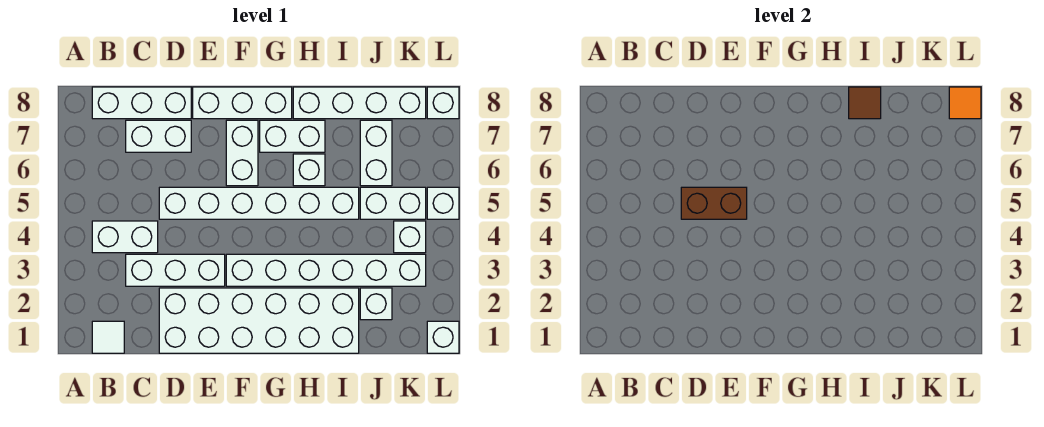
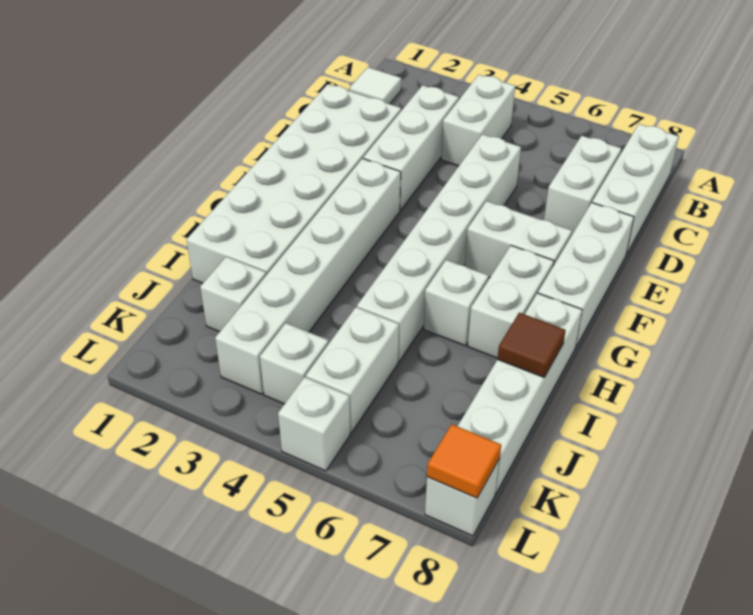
brown brick D5:E5 level 2 -> none
white brick J6:J7 level 1 -> none
white brick L1 level 1 -> none

